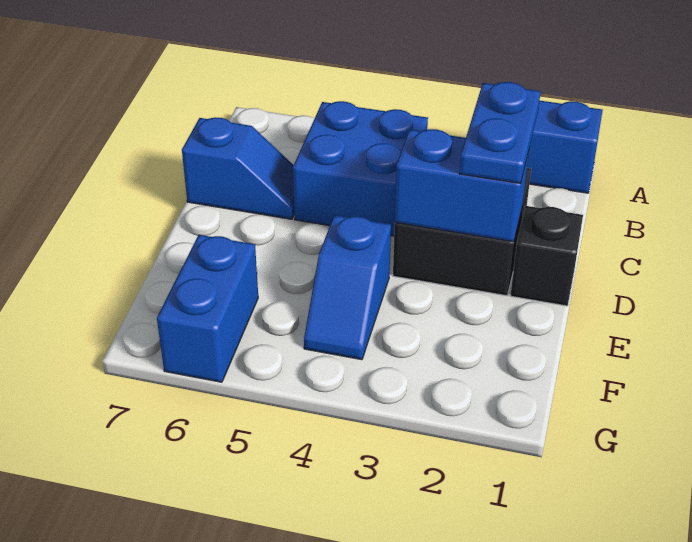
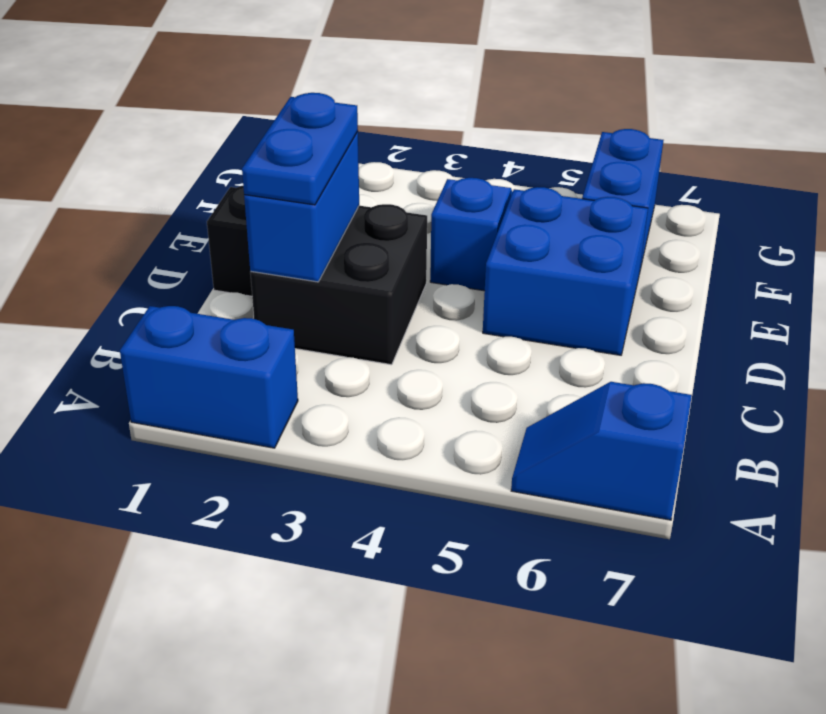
blue brick B4:C5 level 1 -> blue brick D5:E6 level 1
blue slope C6:C7 level 1 top 7 -> blue slope A6:A7 level 1 top 7
blue brick D2:D3 level 2 -> blue brick C2:D2 level 2

